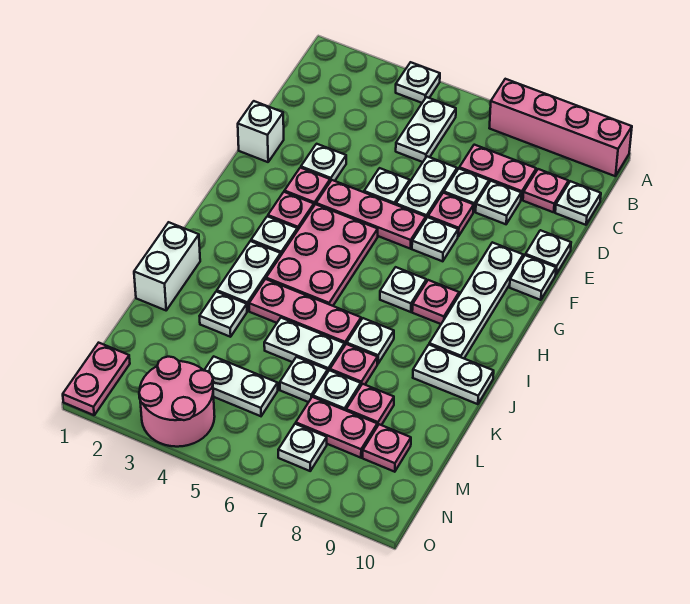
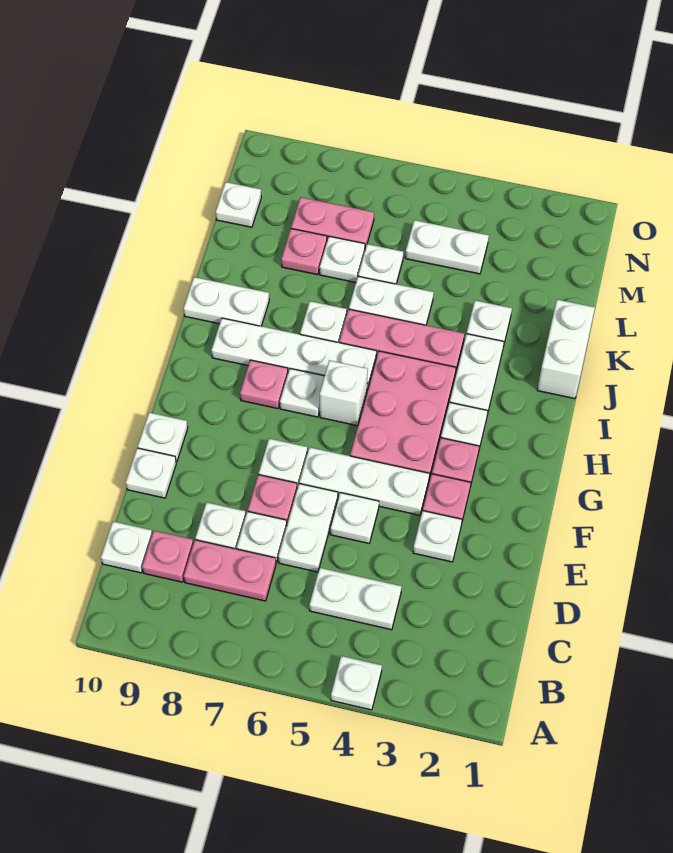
pink brick A7:A10 level 1 -> none
white plate B5:C5 level 1 -> white plate C4:C5 level 1
white brick E1 level 1 -> white brick H6 level 1
pink plate F4:F6 level 1 -> white plate F4:F6 level 1
white plate F9:I9 level 1 -> white plate I6:I9 level 1
pink plate K7 level 1 -> none
pink plate M9 level 1 -> none
pink plate N1:O1 level 1 -> none
pink round brick N3:O4 level 1 -> none
white plate N7 level 1 -> white plate M10 level 1

